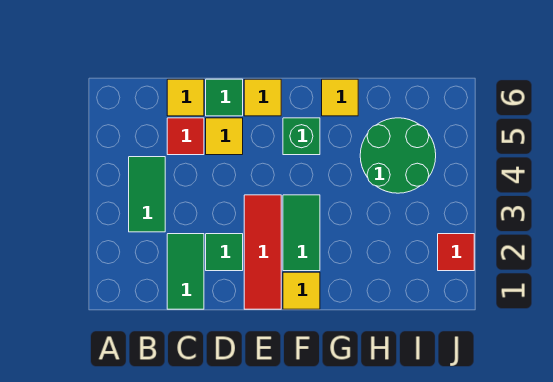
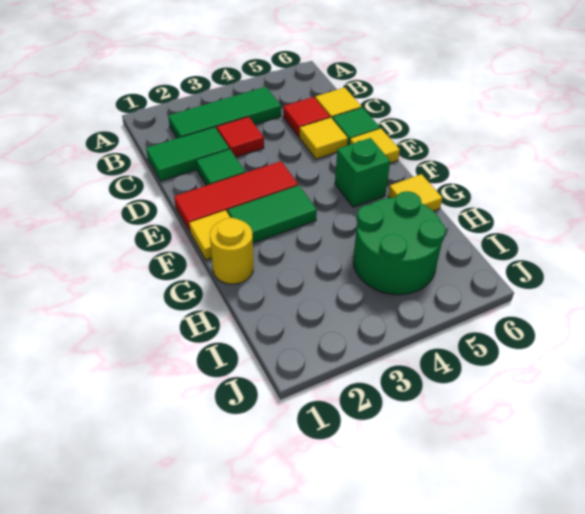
green tile B3:B4 level 1 -> green tile B2:B4 level 1
none -> yellow round brick G1 level 1
red tile J2 level 1 -> red tile C3 level 1

